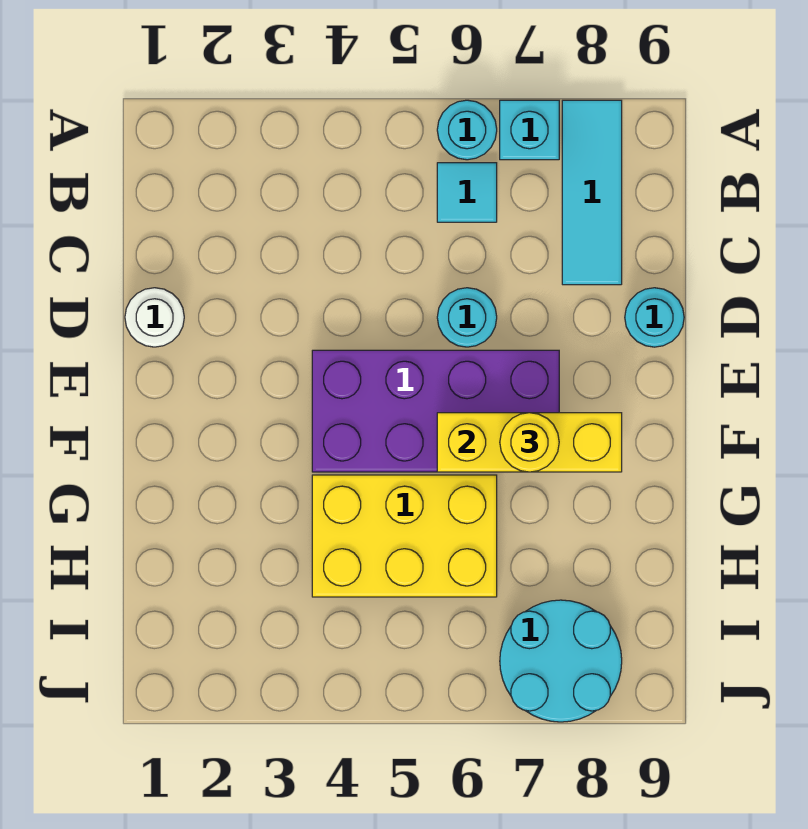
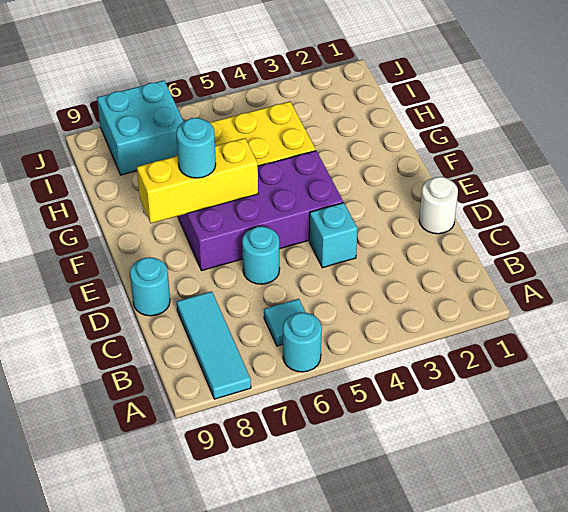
cyan brick A7 level 1 -> cyan brick D4 level 1
yellow round brick F7 level 3 -> cyan round brick F7 level 3
cyan round brick I7:J8 level 1 -> cyan brick I7:J8 level 1

